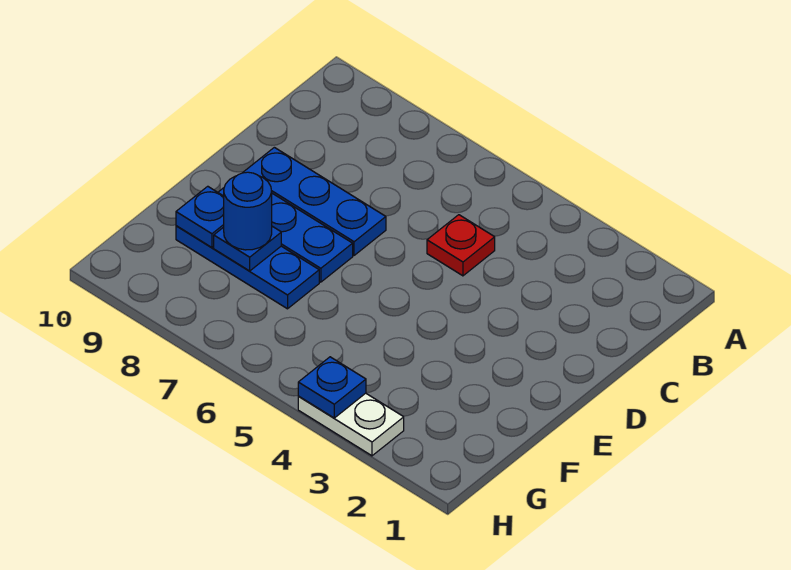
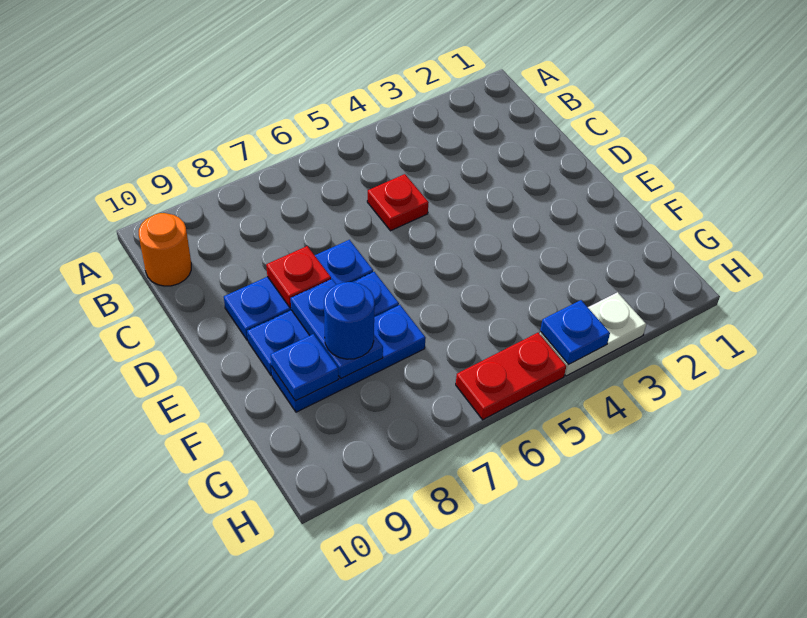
none -> orange round brick B10 level 1
none -> red plate D8 level 2
blue plate F8 level 2 -> blue plate E8:F8 level 2
none -> red plate H5:H6 level 1

